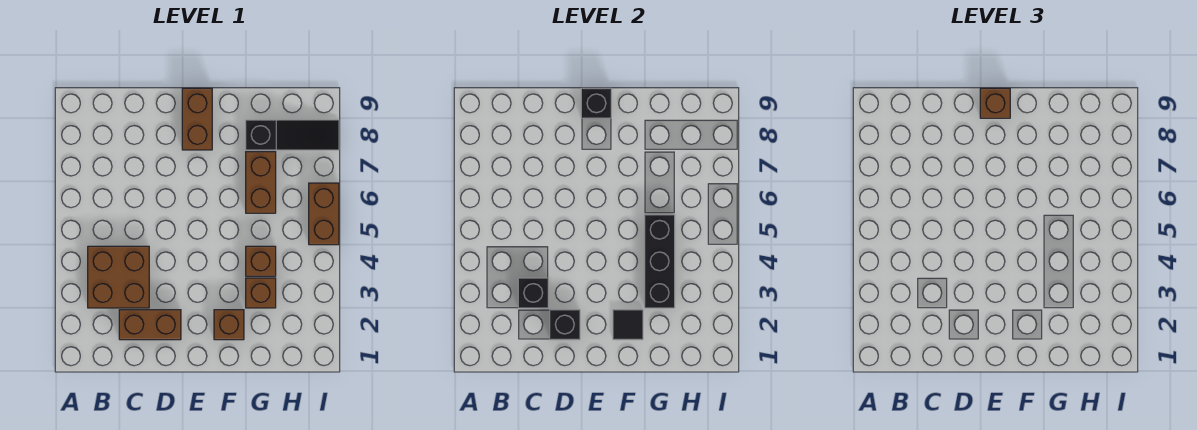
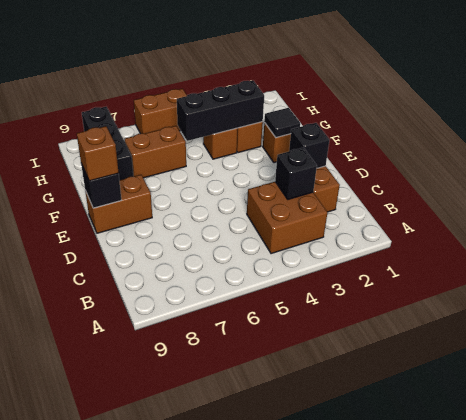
black slope G8:I8 level 1 top G -> black brick G8:I8 level 1

